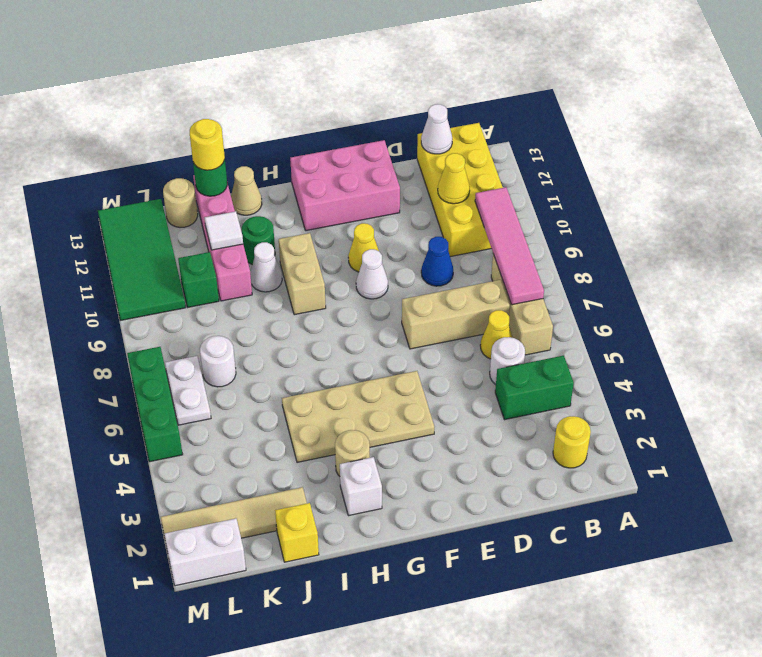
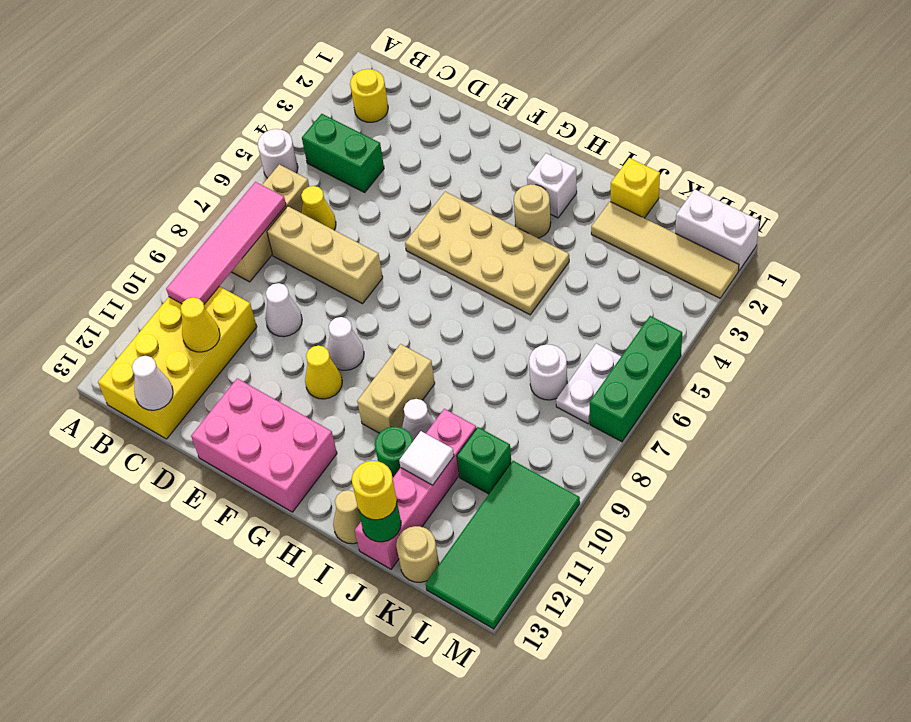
white round brick C5 level 1 -> white round brick A5 level 1
blue cone D9 level 1 -> white cone D9 level 1

